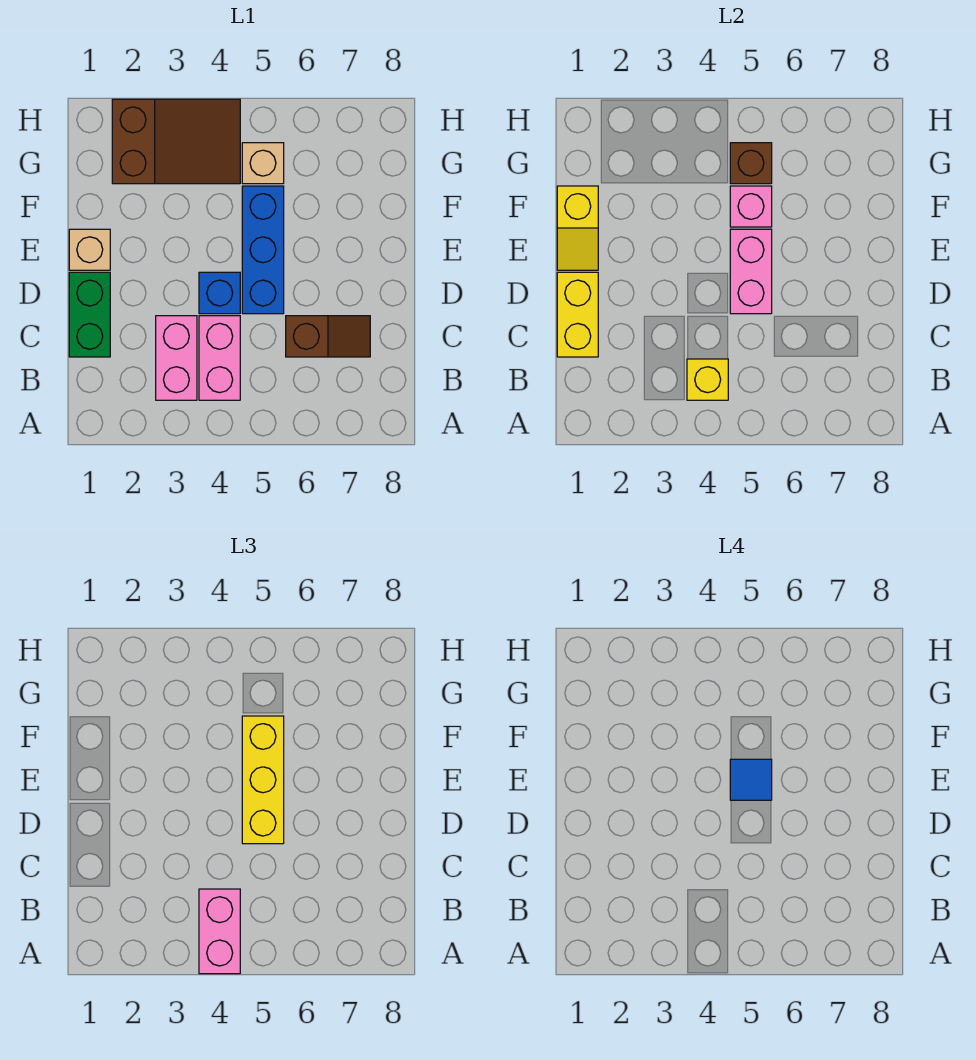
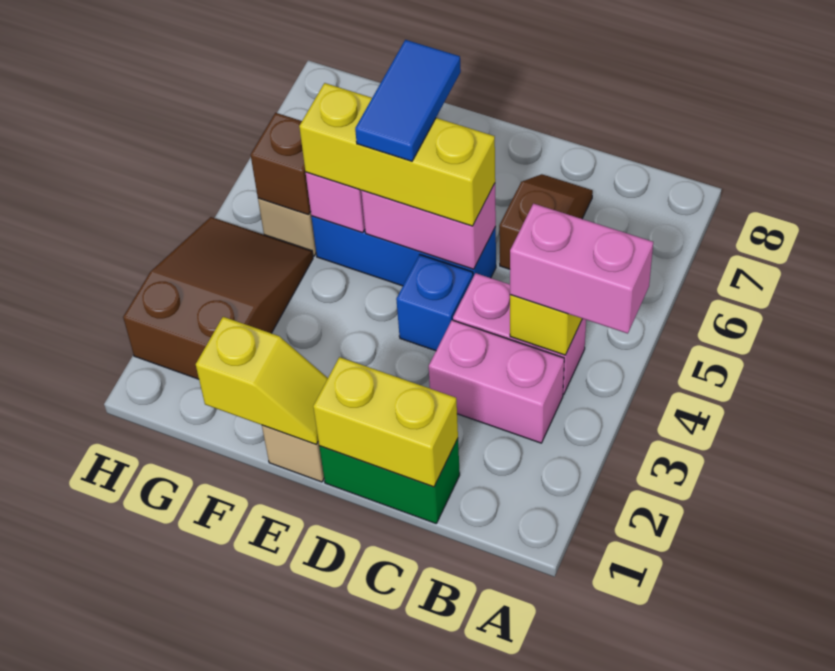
blue tile E5 level 4 -> blue tile E5:E6 level 4

